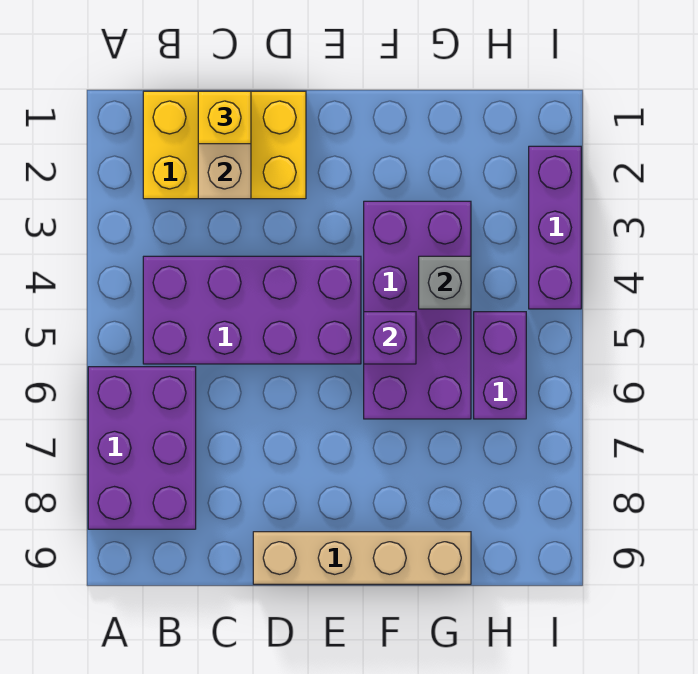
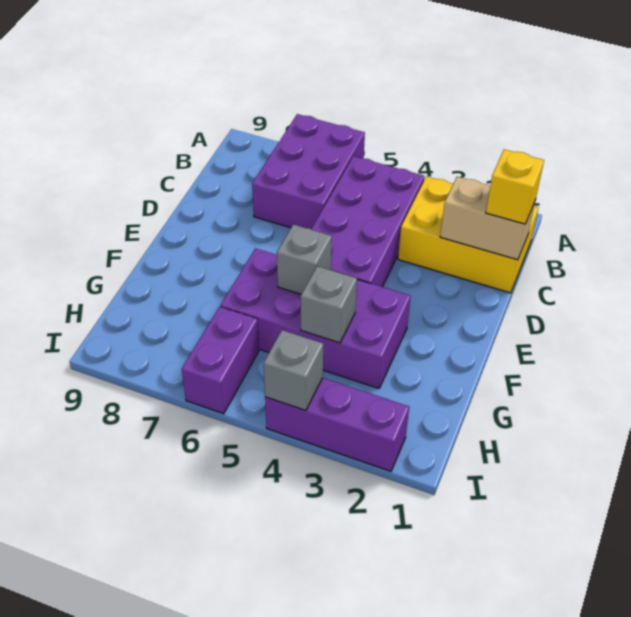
purple brick A6:B8 level 1 -> purple brick A6:C7 level 1
yellow brick B1:D2 level 1 -> yellow brick B1:C3 level 1
tan brick D9:G9 level 1 -> none
purple brick F5 level 2 -> grey brick F5 level 2
purple brick H5:H6 level 1 -> purple brick H6:I6 level 1
none -> grey brick I4 level 2

